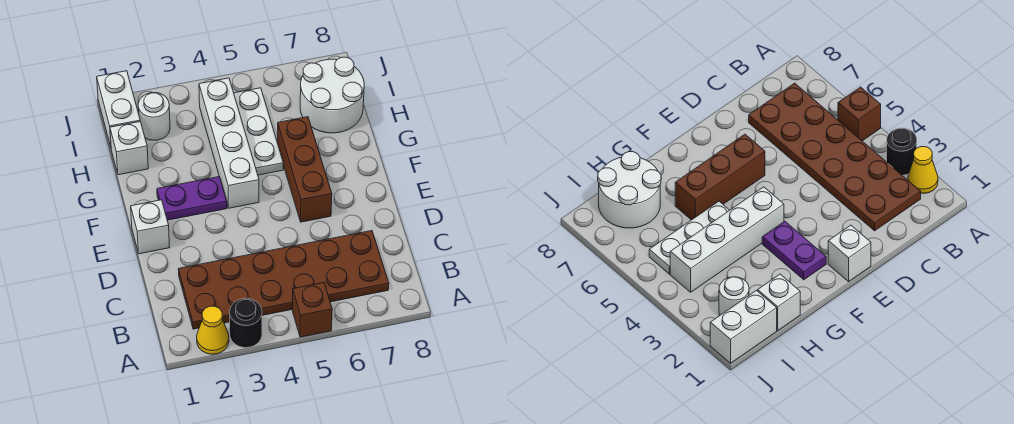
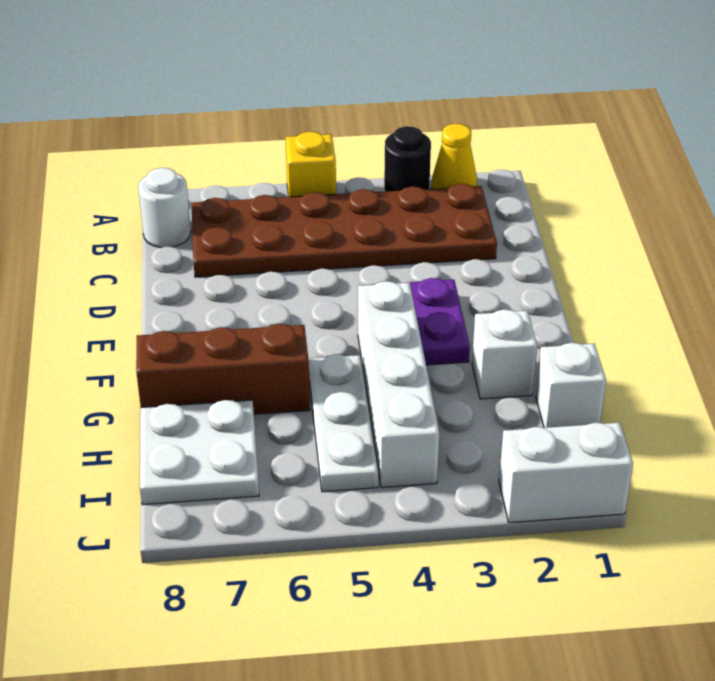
brown brick A5 level 1 -> yellow brick A5 level 1
white brick E1 level 1 -> white brick G2 level 1
brown brick E6:G6 level 1 -> brown brick G6:G8 level 1
purple plate F2:F3 level 1 -> purple plate E3:F3 level 1
white round brick H7:I8 level 1 -> white plate H7:I8 level 1
white brick I1:J1 level 1 -> white brick J1:J2 level 1
white round brick I2 level 1 -> white round brick B8 level 1

